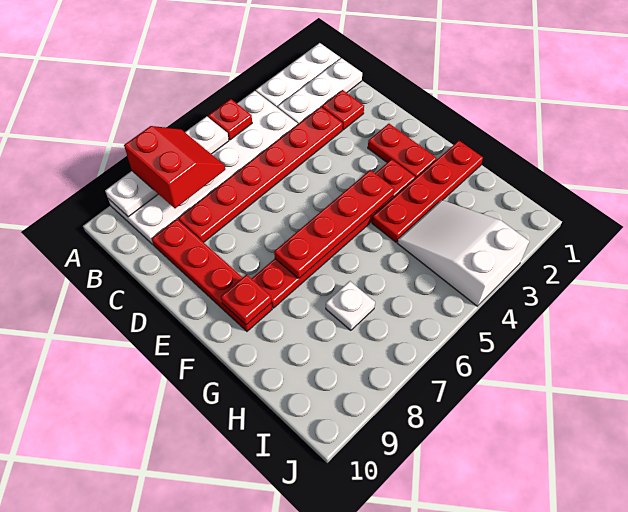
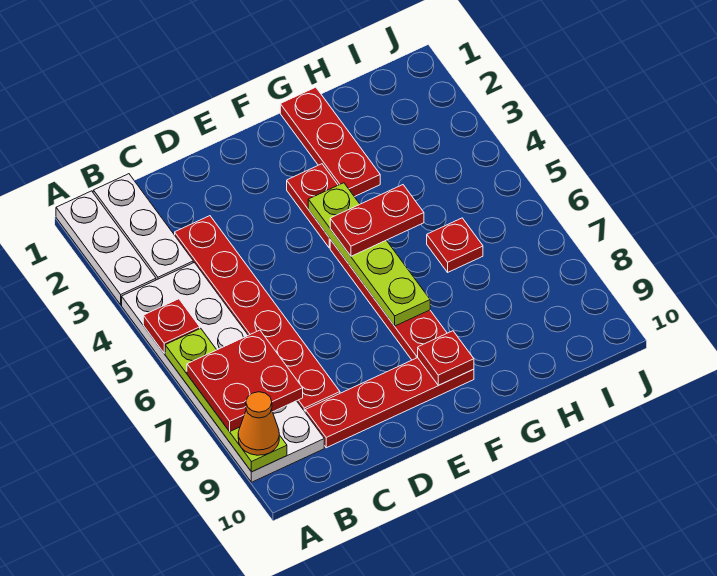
white plate A6:A9 level 2 -> lime plate A6:A9 level 2
red slope A7:B8 level 3 top 8 -> red plate A7:B8 level 3
none -> orange cone A9 level 3
red plate C2 level 1 -> red plate H6 level 1
red plate E2:F2 level 1 -> red plate F5:G5 level 3
red plate F4:F7 level 2 -> lime plate F4:F7 level 2
red plate G1:G4 level 1 -> red plate G1:G3 level 1
white slope H3:J4 level 1 top J -> none
white plate H7 level 1 -> none

